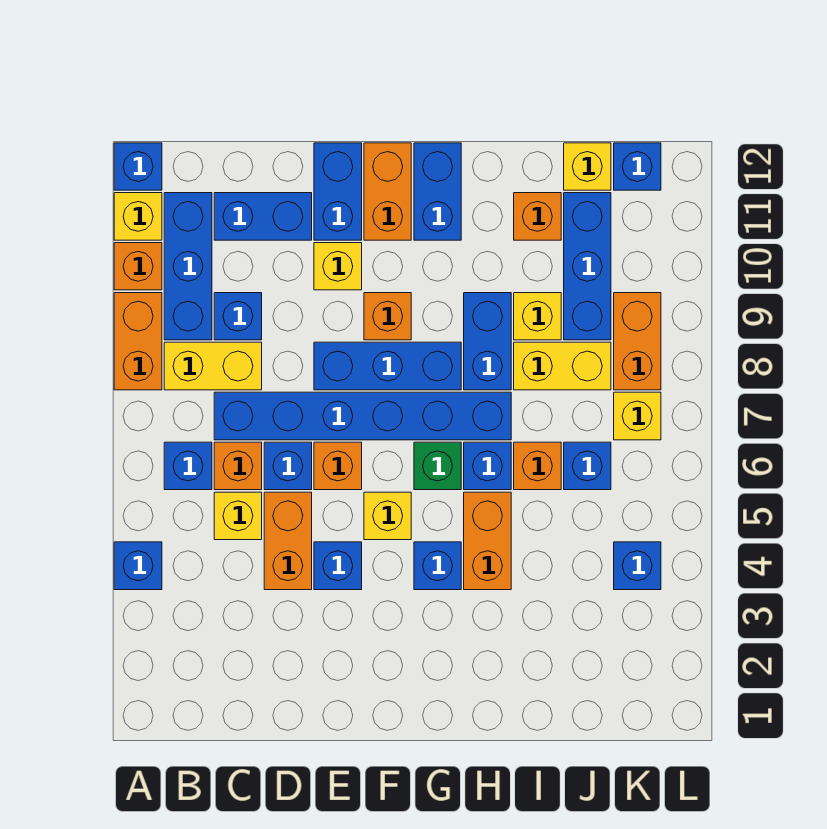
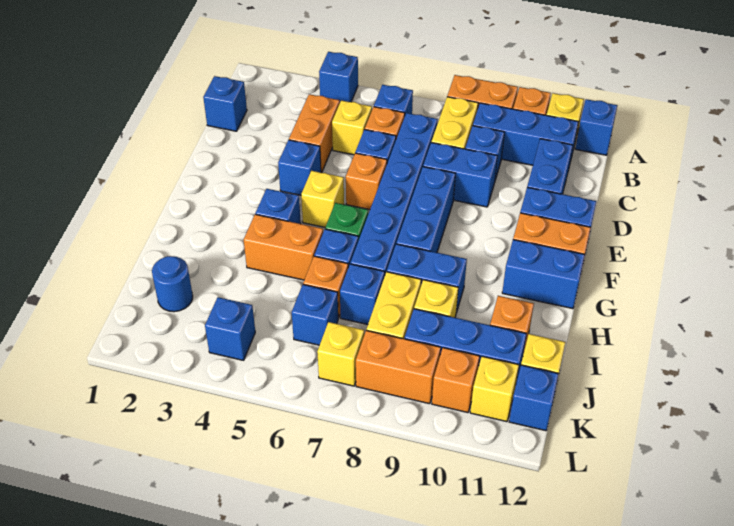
none -> blue brick C1 level 1
orange brick D4:D5 level 1 -> orange brick C4:D4 level 1
none -> blue brick D8:D9 level 1
yellow brick E10 level 1 -> yellow brick K11 level 1
orange brick F9 level 1 -> orange brick K10 level 1
none -> blue brick I7 level 1
none -> blue round brick J2 level 1

